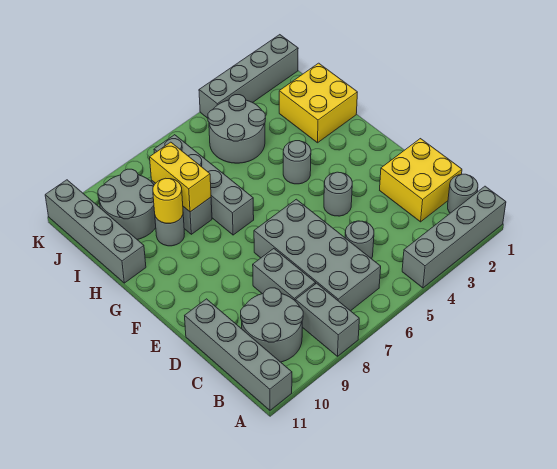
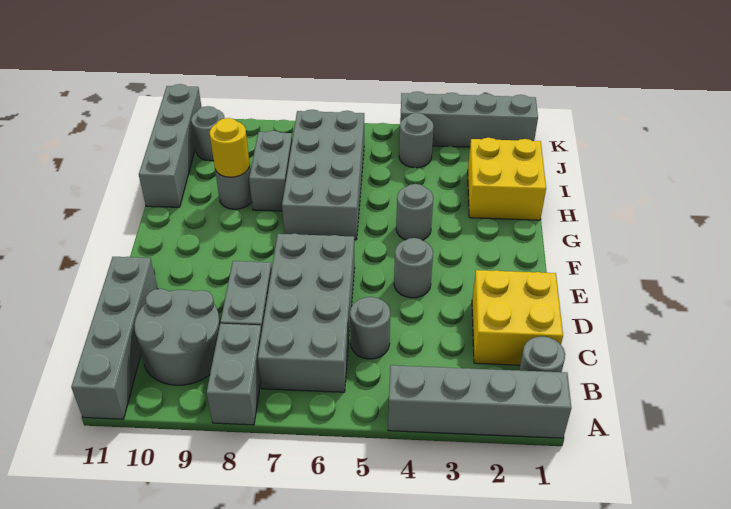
grey brick G7:J7 level 1 -> grey brick G6:J7 level 1
yellow brick H8:I8 level 2 -> none
grey round brick I4:J5 level 1 -> grey round brick J4 level 1
grey round brick I9:J10 level 1 -> grey round brick J10 level 1

